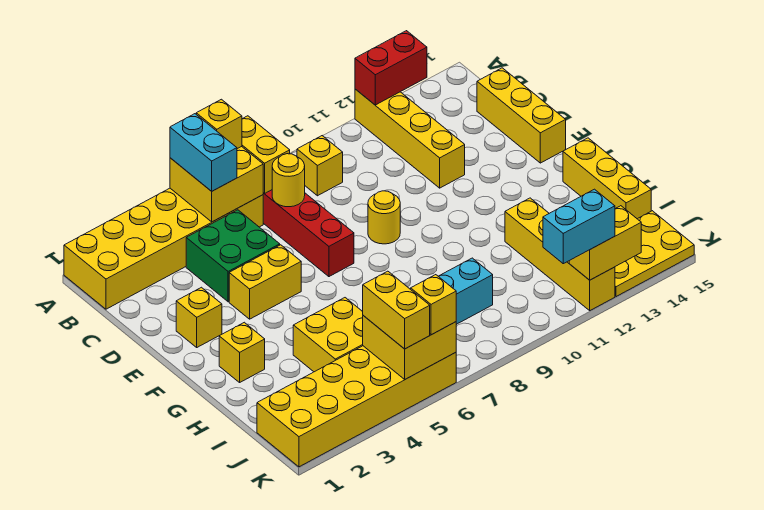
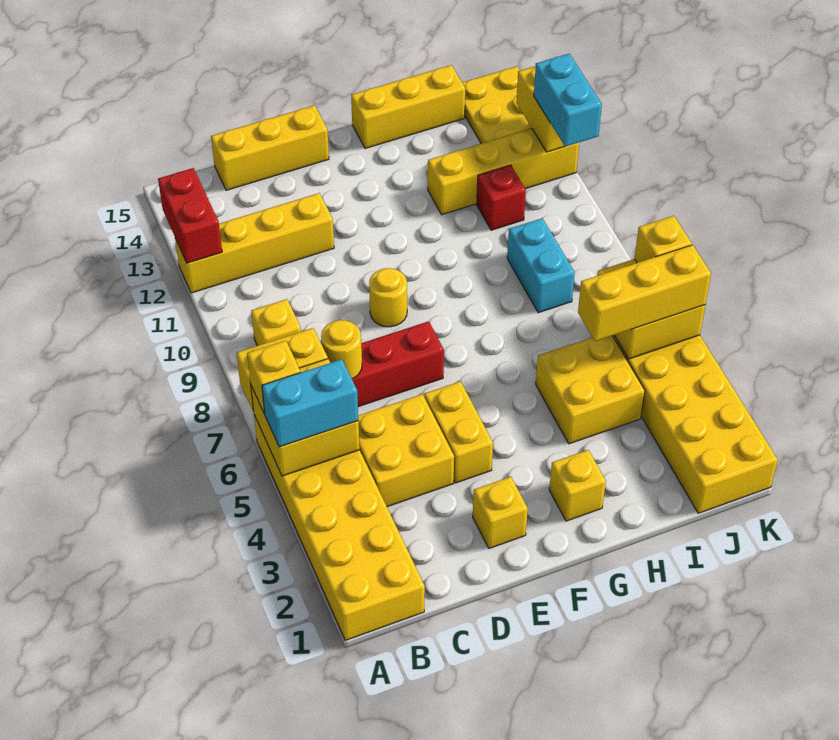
green brick C4:D5 level 1 -> yellow brick C4:D5 level 1
none -> red brick I11 level 1
yellow brick J5:K5 level 3 -> yellow brick I5:K5 level 3

